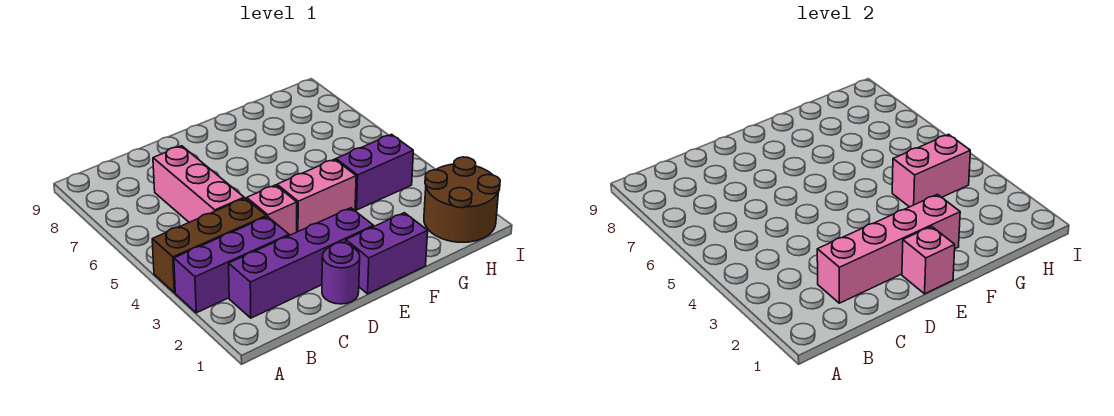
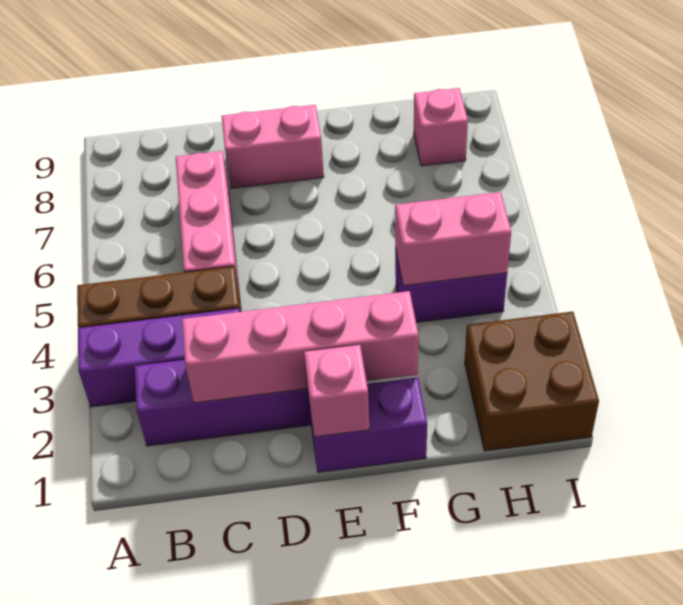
purple round brick D1 level 1 -> none
pink brick D4 level 1 -> pink brick H8 level 1
pink brick E4:F4 level 1 -> pink brick D8:E8 level 1
brown round brick H1:I2 level 1 -> brown brick H1:I2 level 1

